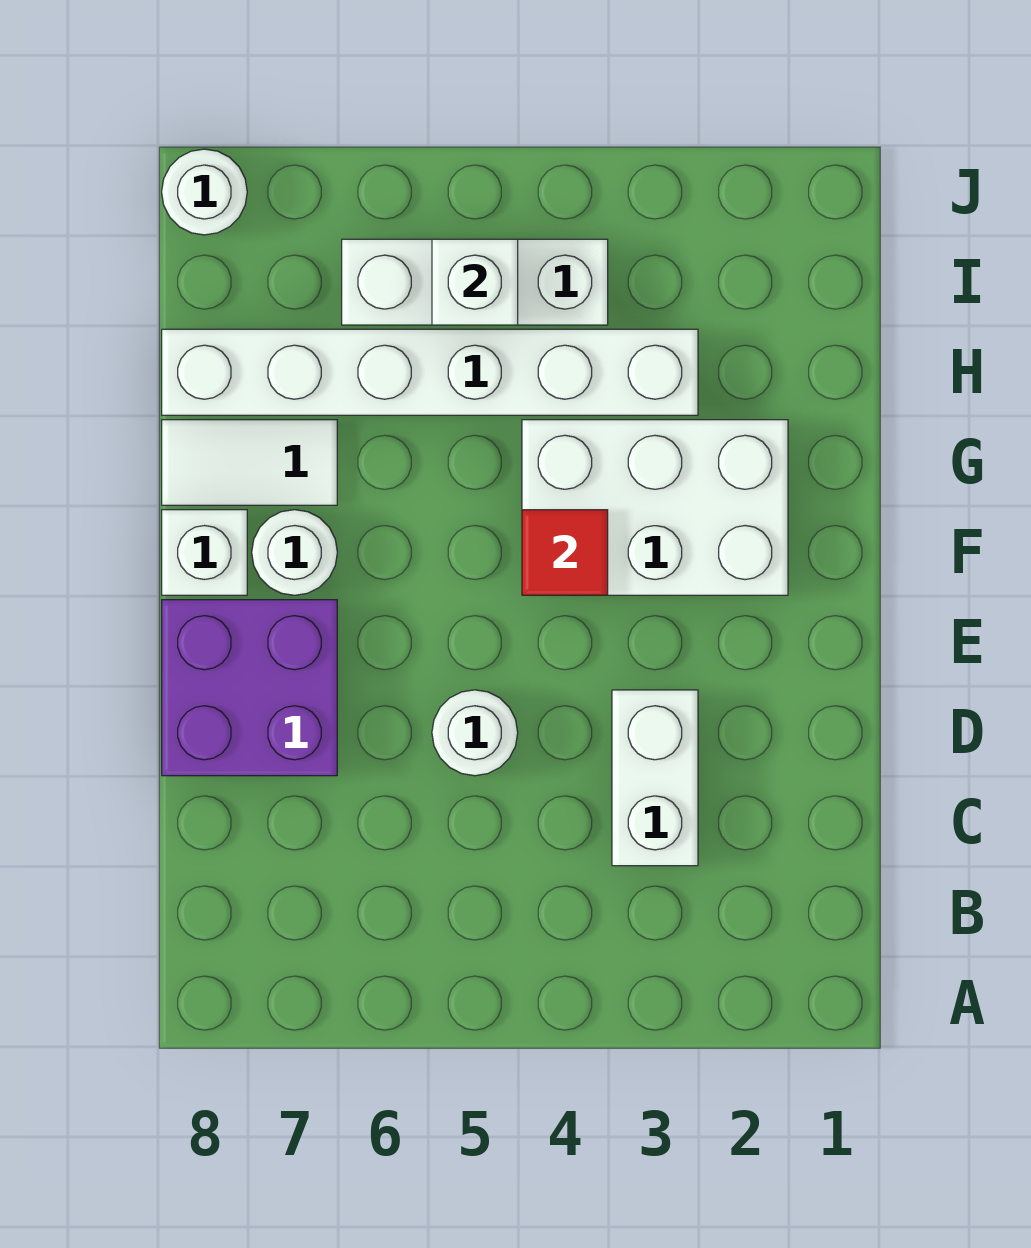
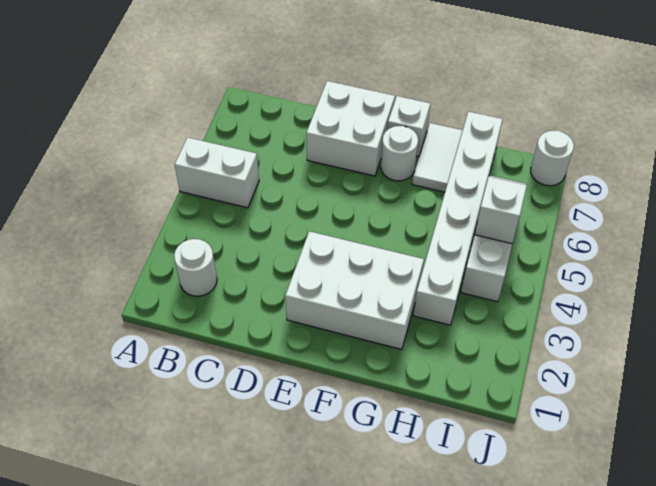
white brick C3:D3 level 1 -> white brick A5:B5 level 1
white round brick D5 level 1 -> white round brick B2 level 1
purple brick D7:E8 level 1 -> white brick D7:E8 level 1
white brick F2:G4 level 1 -> white brick E2:G3 level 1
red tile F4 level 2 -> none

